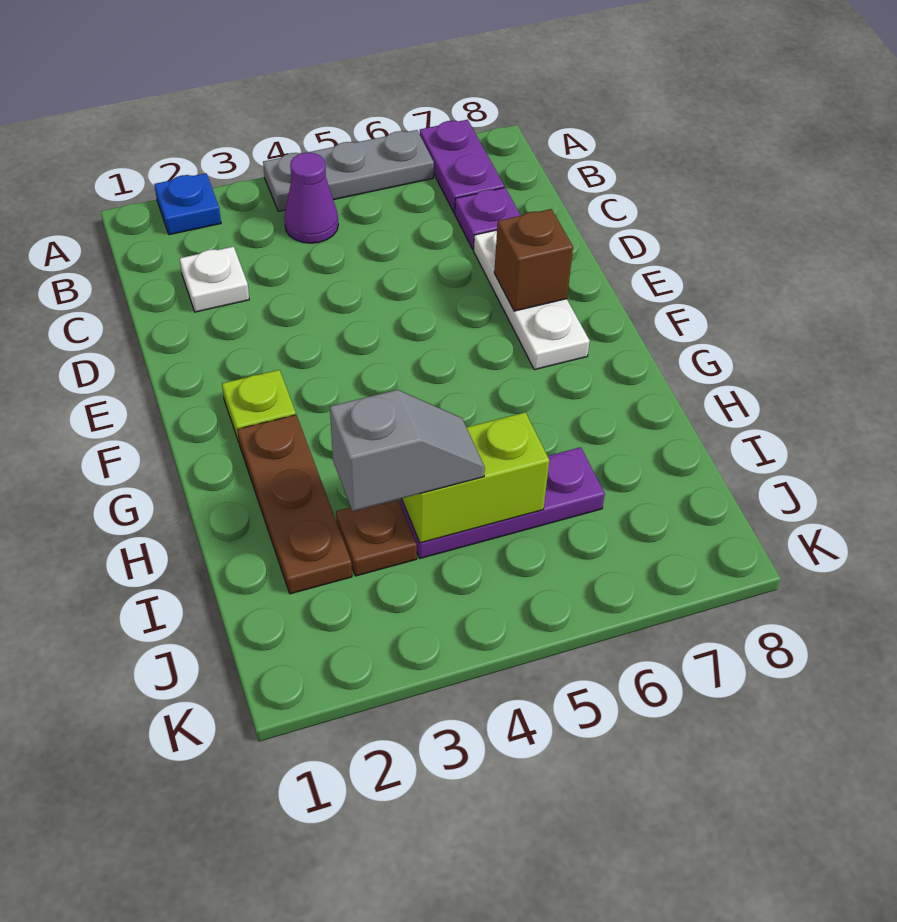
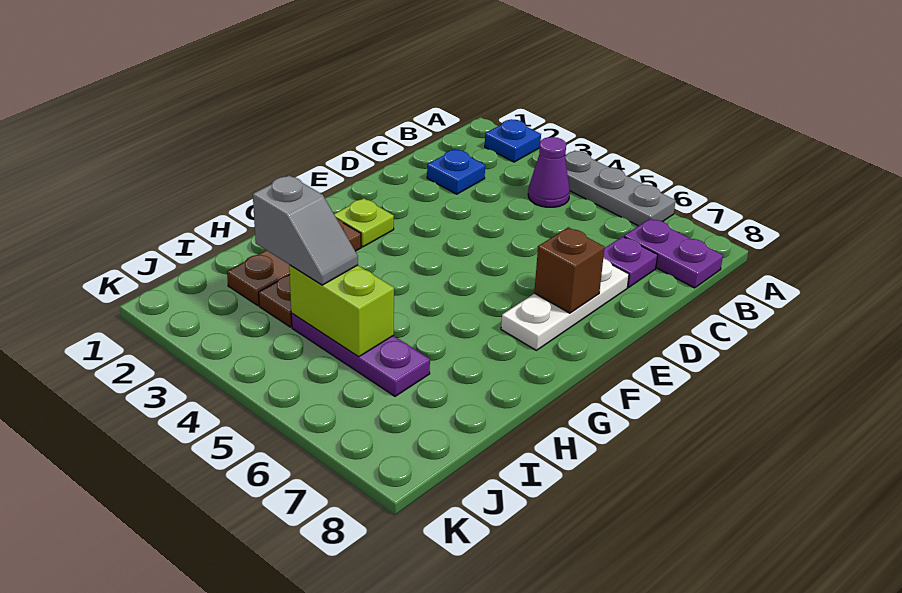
purple plate A7:B7 level 1 -> purple plate B7:B8 level 1
white plate C2 level 1 -> blue plate C2 level 1

